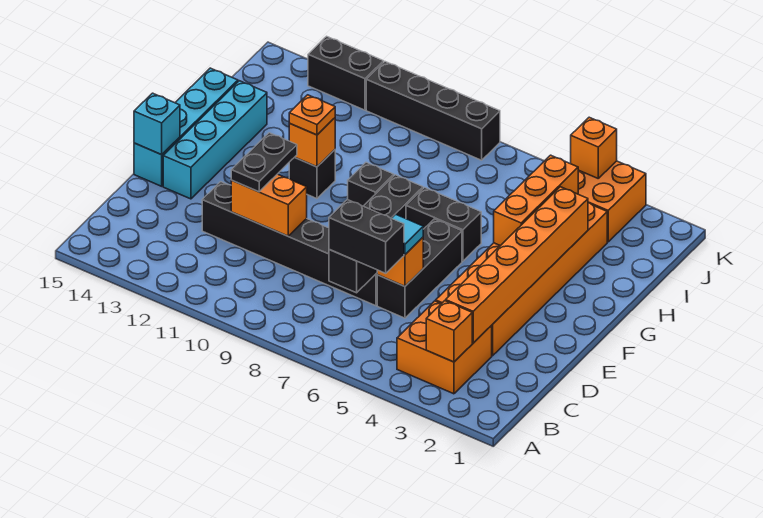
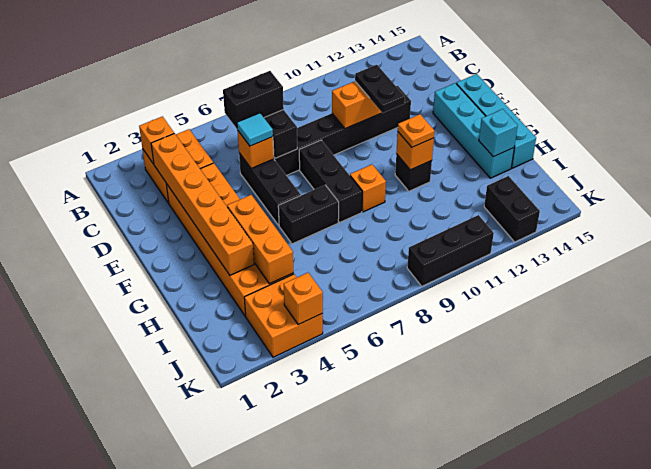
cyan brick E15 level 2 -> cyan brick H14 level 2
black brick G9 level 1 -> orange brick G9 level 1
black brick K8:K11 level 1 -> black brick K9:K11 level 1
black brick K12:K13 level 1 -> black brick J13:K13 level 1

